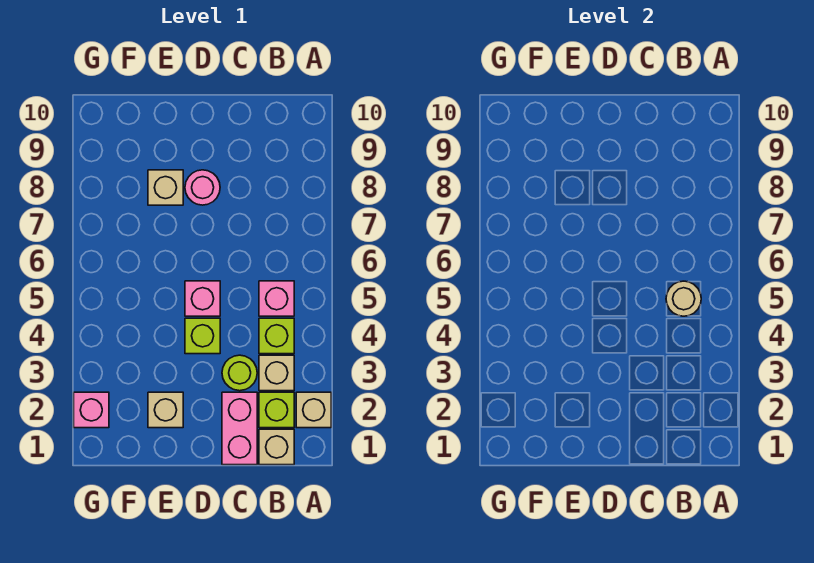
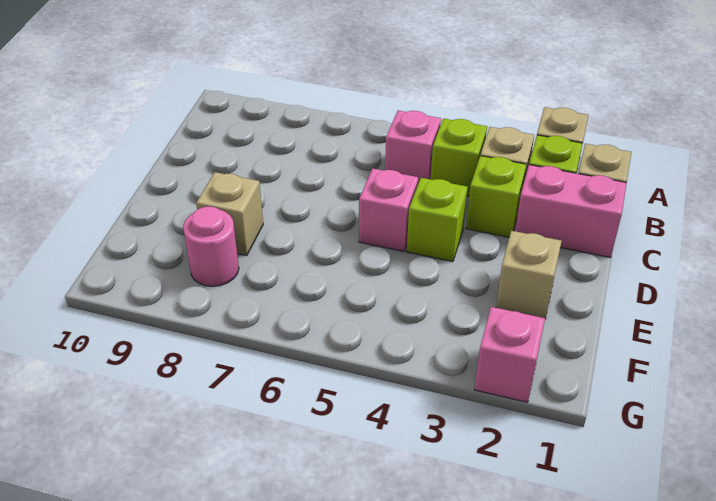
tan round brick B5 level 2 -> none
lime round brick C3 level 1 -> lime brick C3 level 1
pink round brick D8 level 1 -> pink round brick F8 level 1

